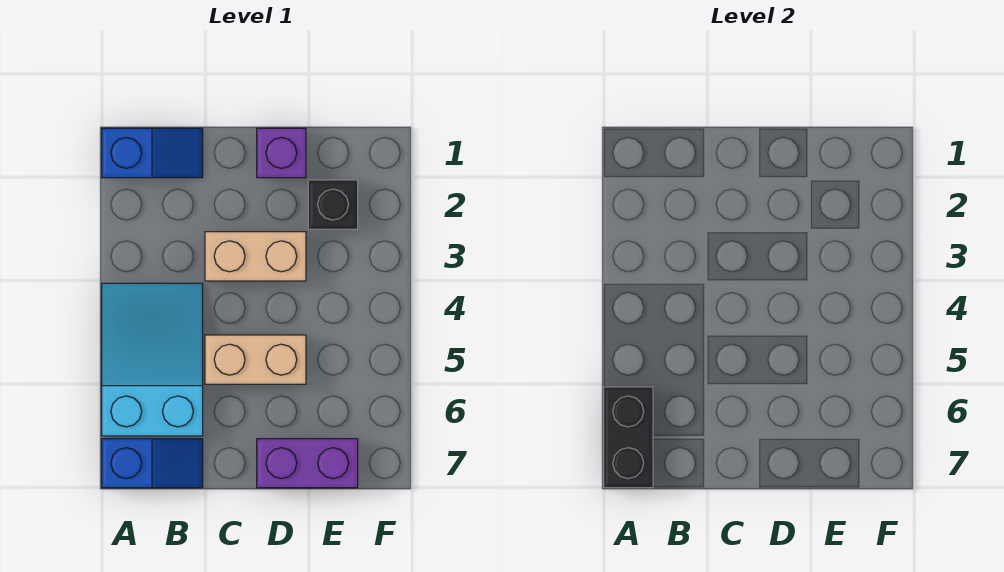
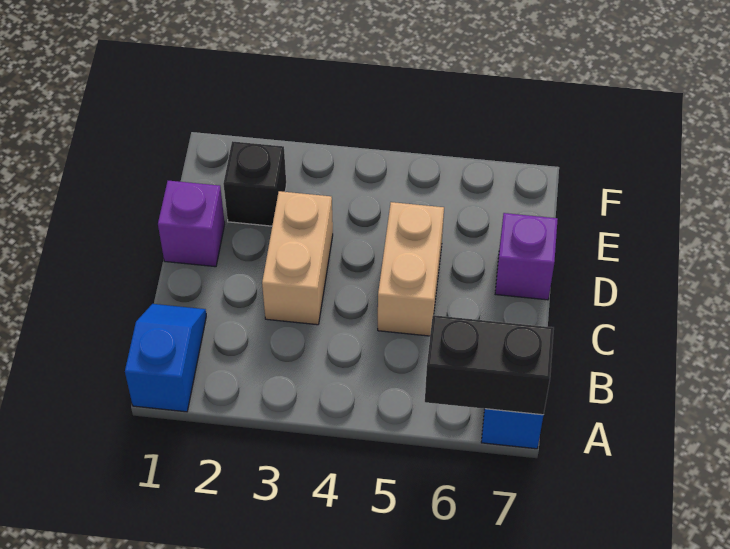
cyan slope A4:B6 level 1 top 6 -> none
purple brick D7:E7 level 1 -> purple brick D7 level 1

